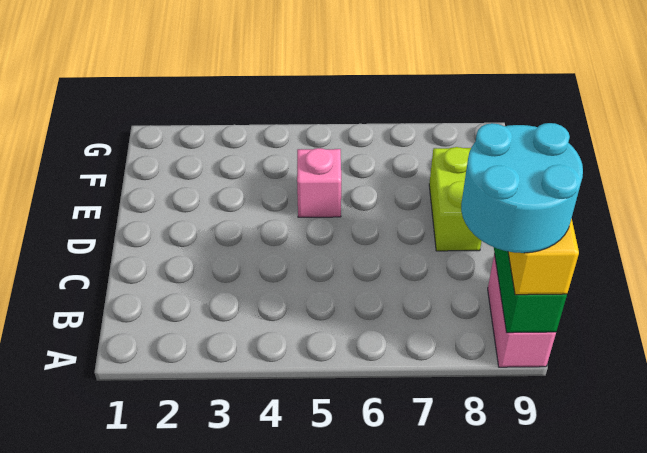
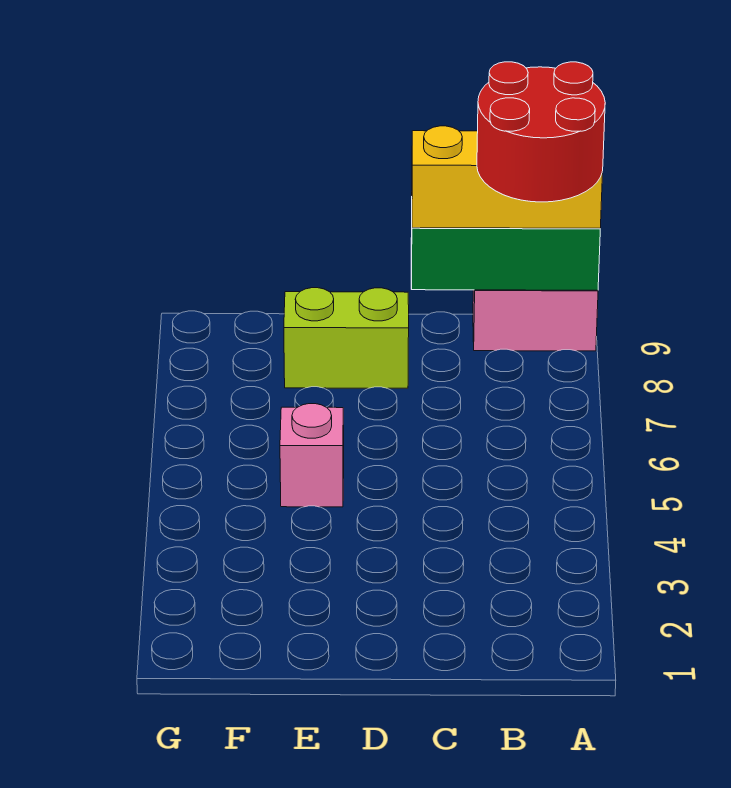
cyan round brick A8:B9 level 4 -> red round brick A8:B9 level 4

